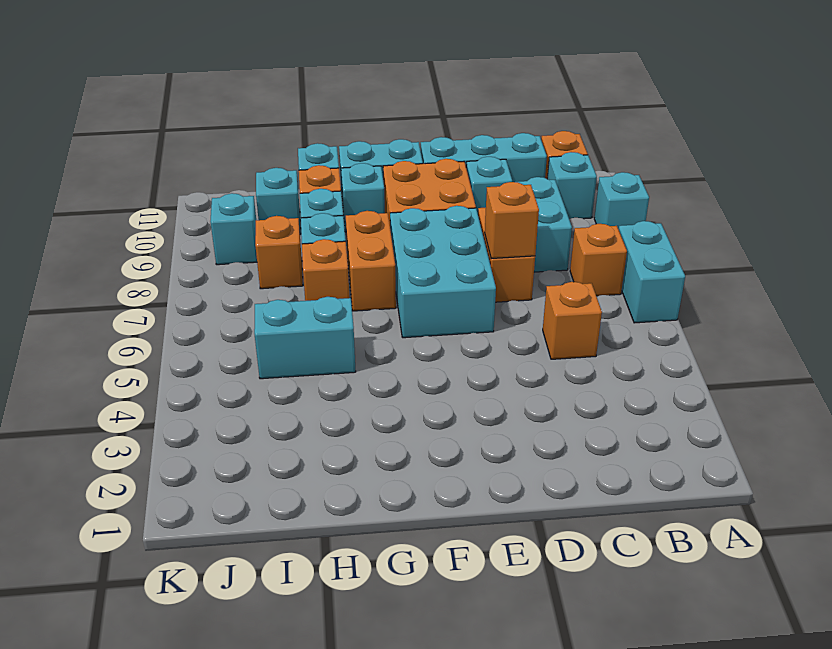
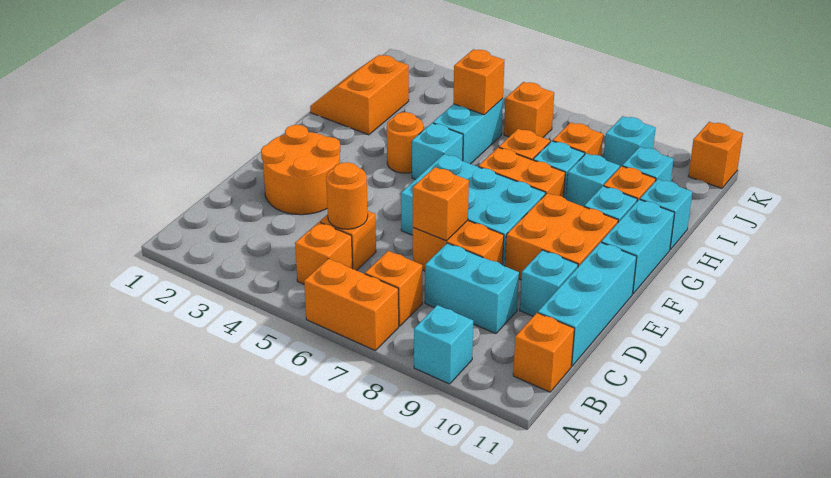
cyan brick A6:A7 level 1 -> orange brick A6:A7 level 1
none -> orange brick B5 level 1
cyan brick B10 level 1 -> cyan brick G5 level 1
none -> orange round brick C5 level 2
none -> orange round brick D2:E3 level 1
none -> orange round brick G4 level 1
none -> orange slope H1:I2 level 1 top 2
none -> orange brick I5 level 2
none -> orange brick J6 level 1
none -> orange brick K11 level 1

